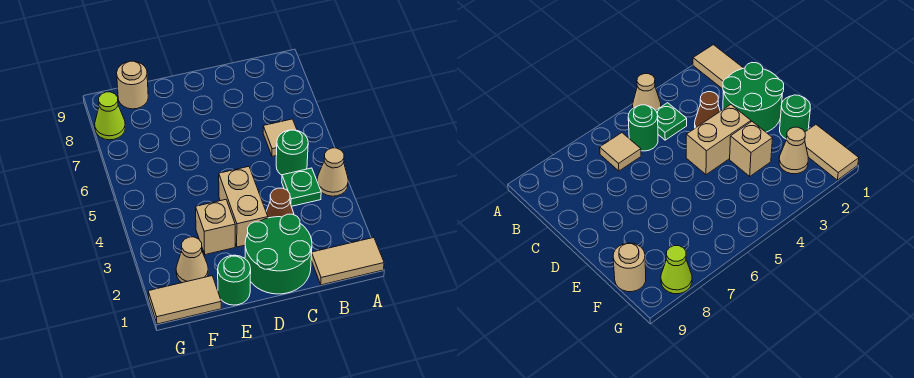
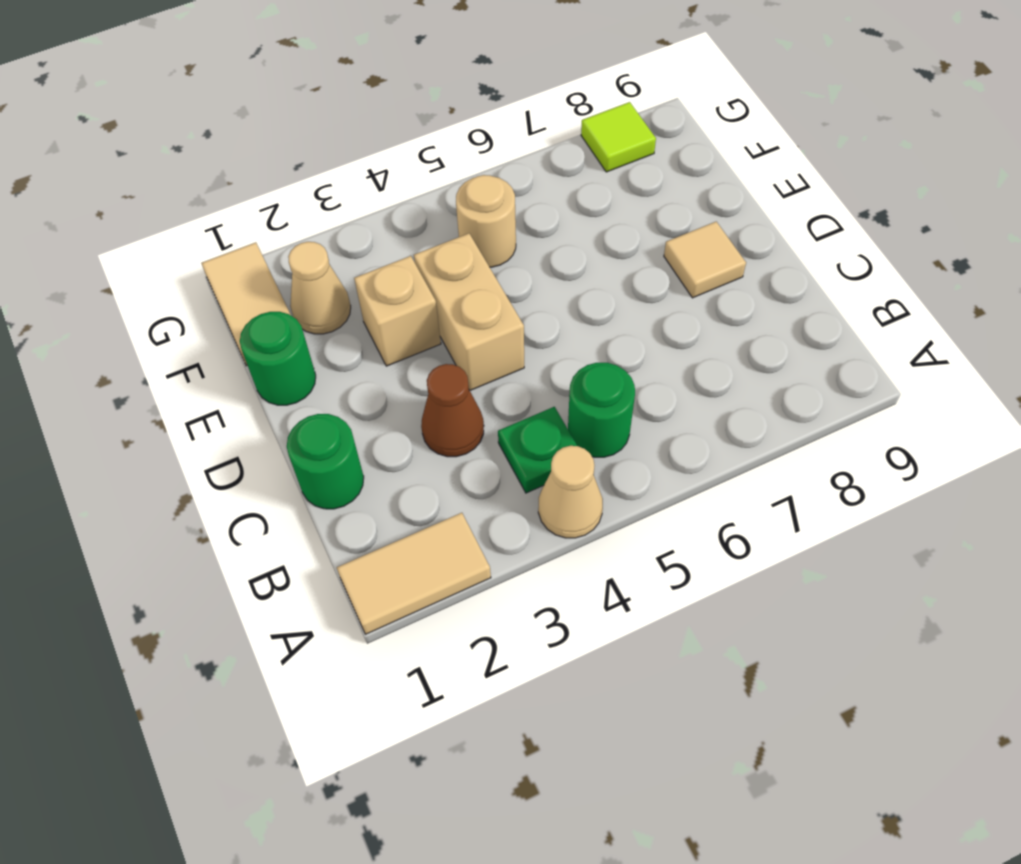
tan tile A1:B1 level 1 -> tan tile A1:A2 level 1
tan tile B6 level 1 -> tan tile D8 level 1
green round brick C1:D2 level 1 -> green round brick C1 level 1
tan brick D3:D4 level 1 -> tan brick D4:E4 level 1
tan round brick F9 level 1 -> tan round brick F5 level 1
lime cone G8 level 1 -> lime tile G8 level 1

